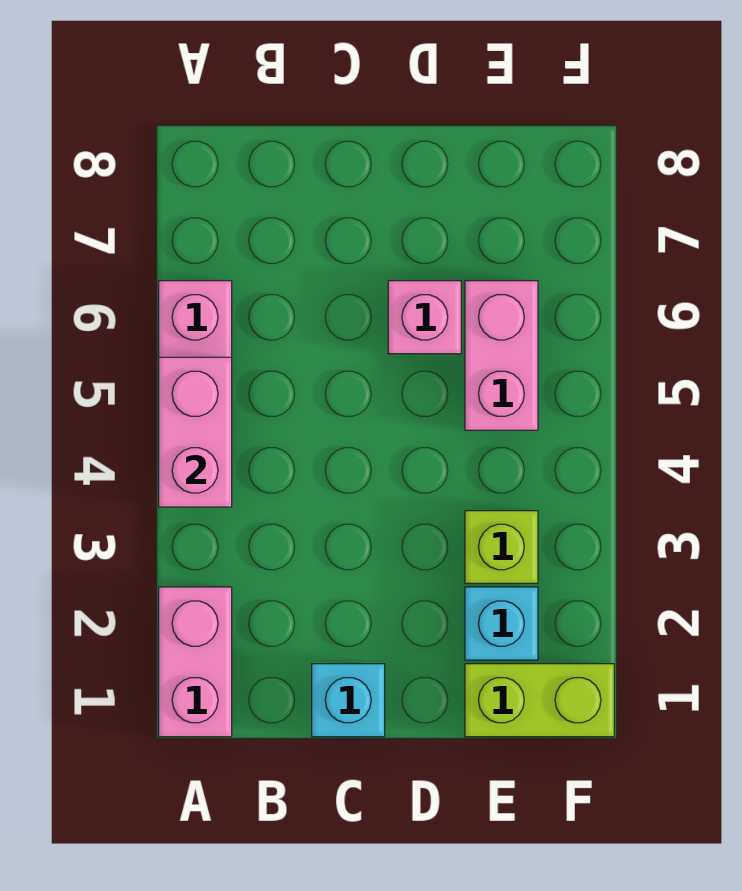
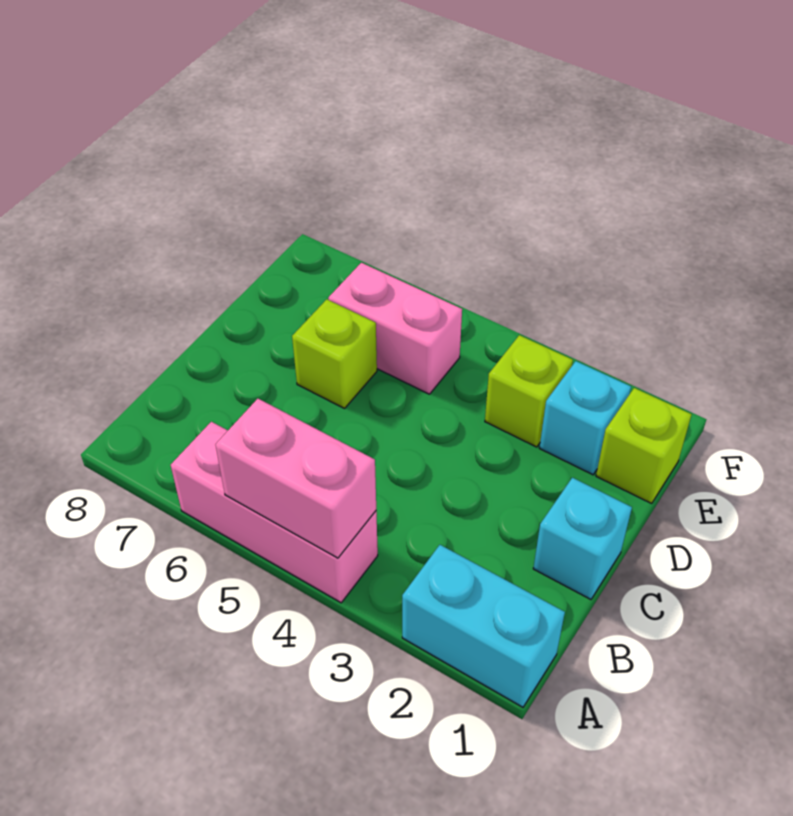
pink brick A1:A2 level 1 -> cyan brick A1:A2 level 1
pink brick D6 level 1 -> lime brick D6 level 1
lime brick E1:F1 level 1 -> lime brick E1 level 1

